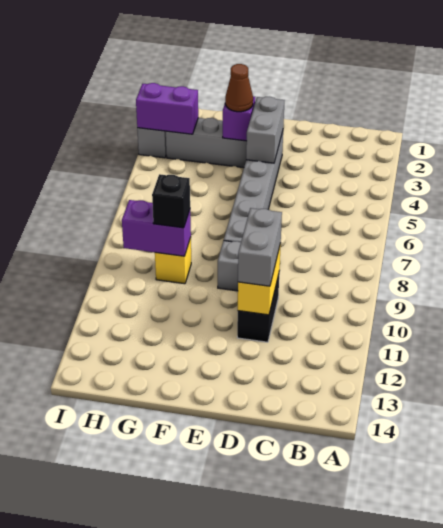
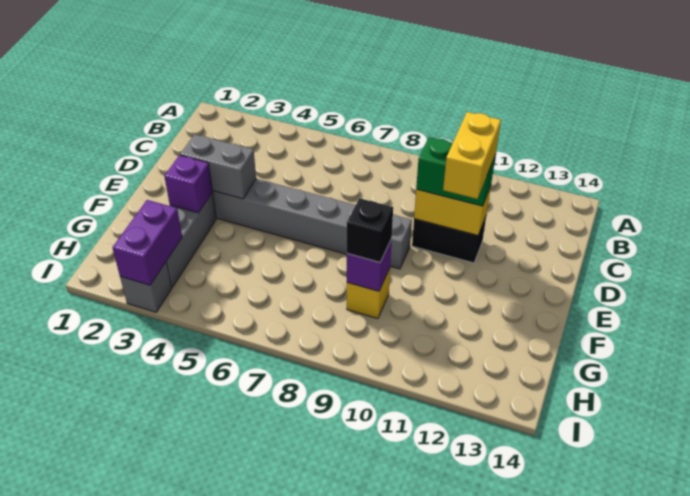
grey brick D10:D11 level 3 -> green brick D10:D11 level 3
none -> yellow brick D11:E11 level 4
brown cone F3 level 3 -> none
purple brick G9:H9 level 2 -> purple brick G9 level 2

